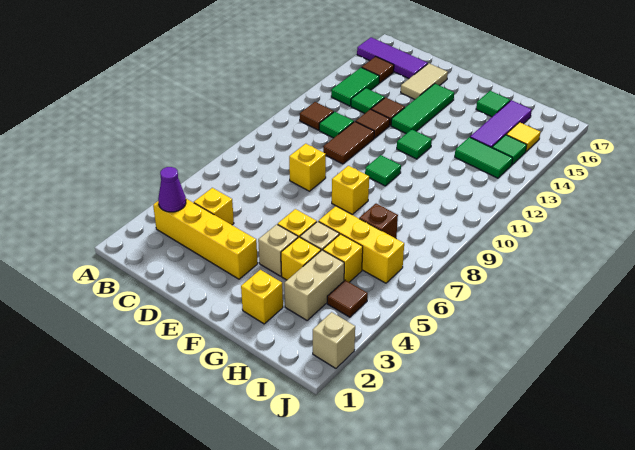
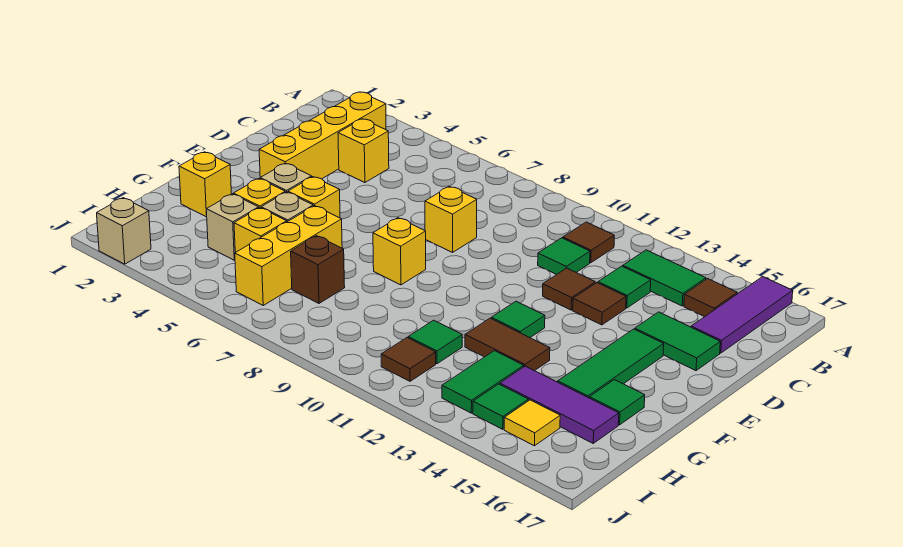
purple cone B3 level 2 -> none
brown tile D10:D11 level 1 -> brown tile G12:G13 level 1
tan tile D15:D16 level 1 -> green tile D15:D16 level 1
green tile E13:E15 level 1 -> green tile E15:G15 level 1
green tile F10 level 1 -> green tile H11 level 1
tan brick H3:H4 level 1 -> tan brick H4 level 1
brown tile I4 level 1 -> brown tile I11 level 1

